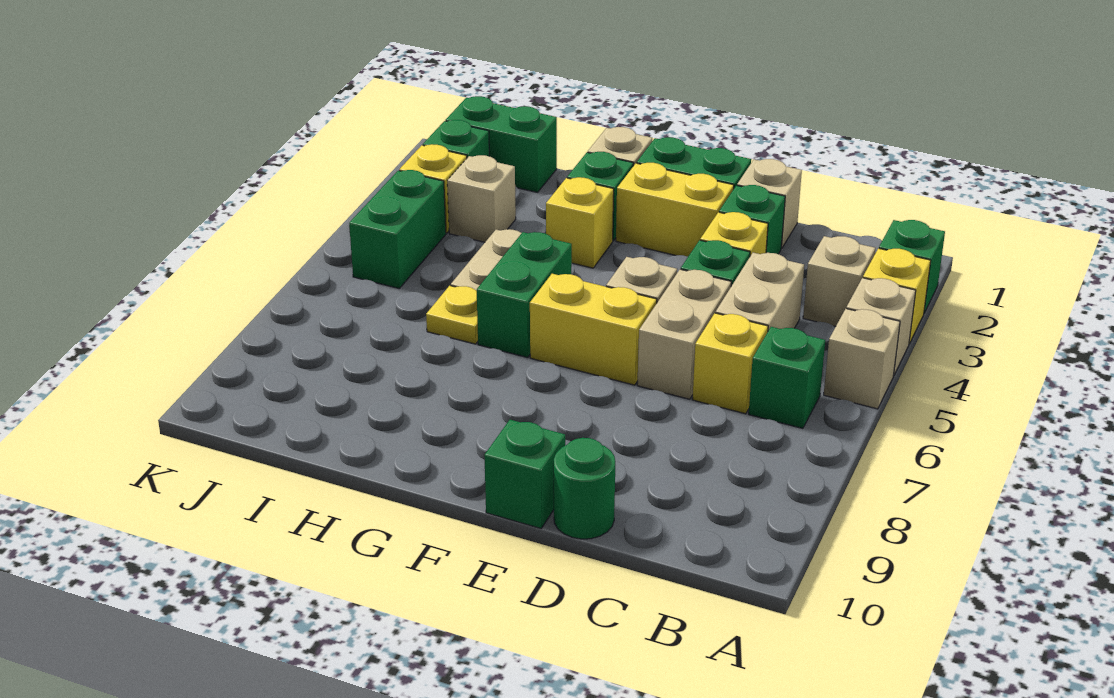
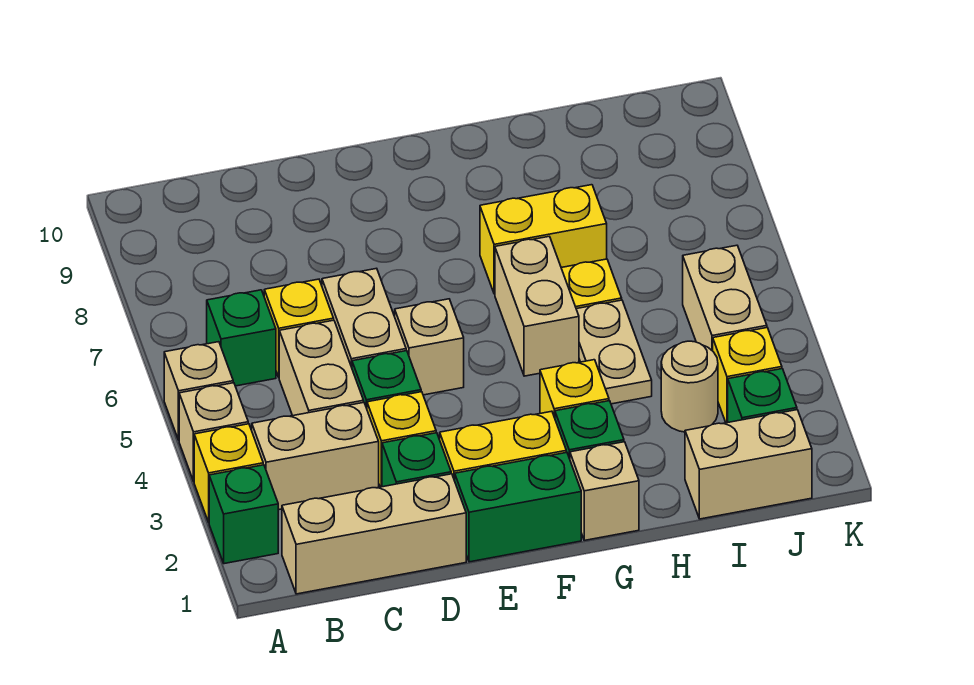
tan brick B3 level 1 -> tan brick B3:C3 level 1
tan brick D1 level 1 -> tan brick B1:D1 level 1
green round brick D10 level 1 -> none
yellow brick E6:F6 level 1 -> yellow brick G7:H7 level 1
green brick E10 level 1 -> none
green brick G5:G6 level 1 -> tan brick G5:G6 level 1
green brick I1:J1 level 1 -> tan brick I1:J1 level 1
tan brick I3 level 1 -> tan round brick I3 level 1
green brick J4:J5 level 1 -> tan brick J4:J5 level 1

